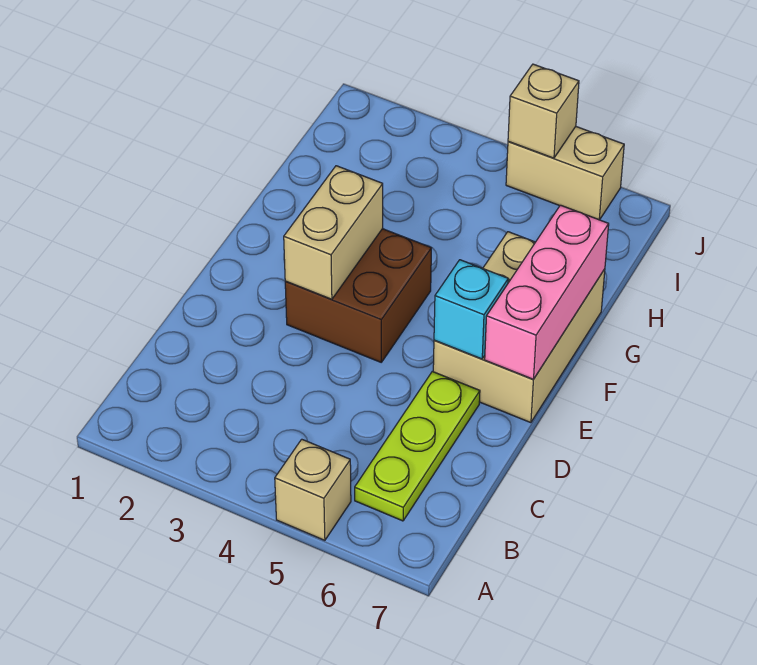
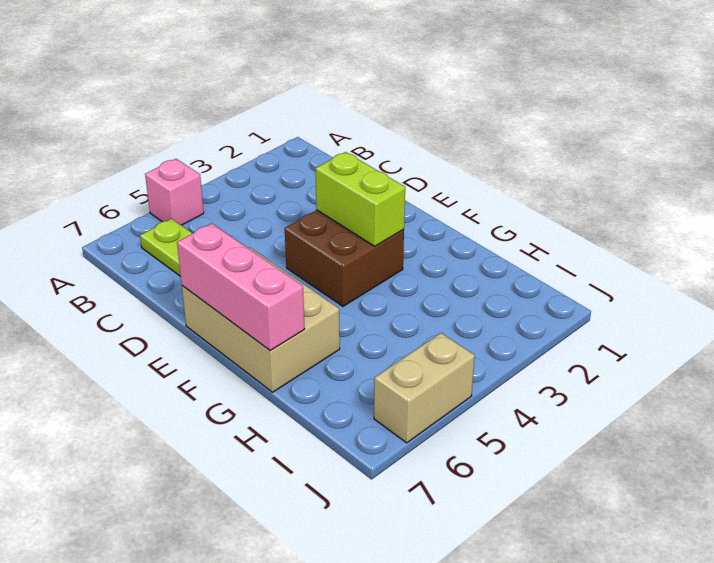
tan brick A5 level 1 -> pink brick A5 level 1
tan brick E3:F3 level 2 -> lime brick E3:F3 level 2
cyan brick E6 level 2 -> none
tan brick J5 level 2 -> none

